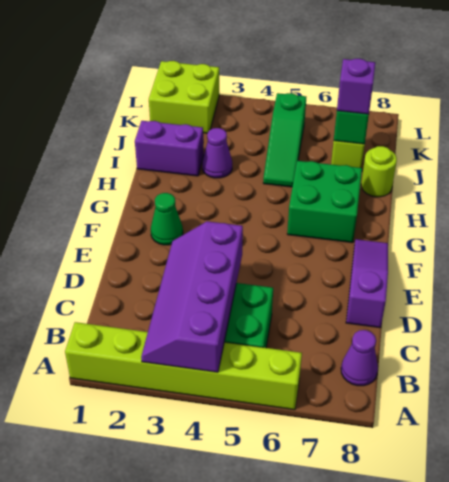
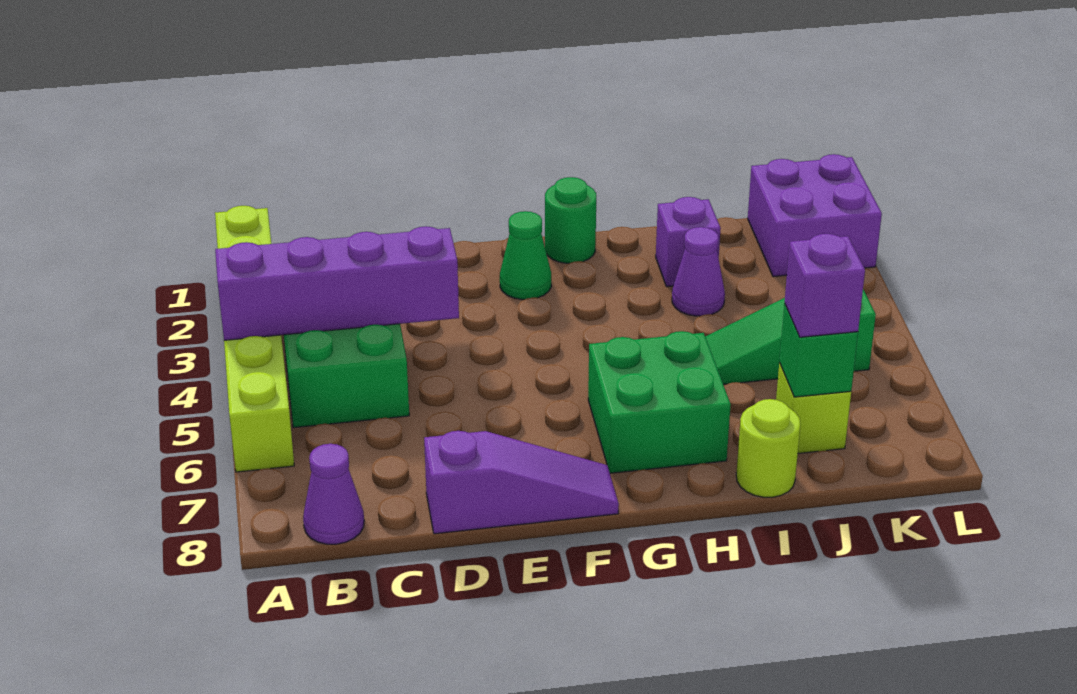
none -> green round brick G1 level 1
purple brick I1:I2 level 1 -> purple brick I2 level 1
lime brick K1:L2 level 1 -> purple brick K1:L2 level 1

